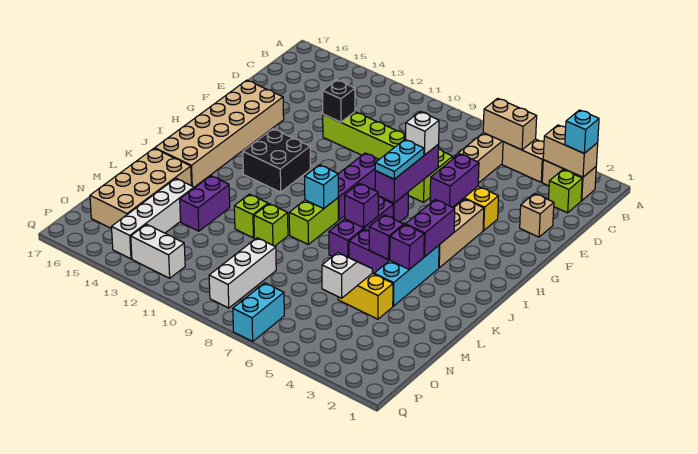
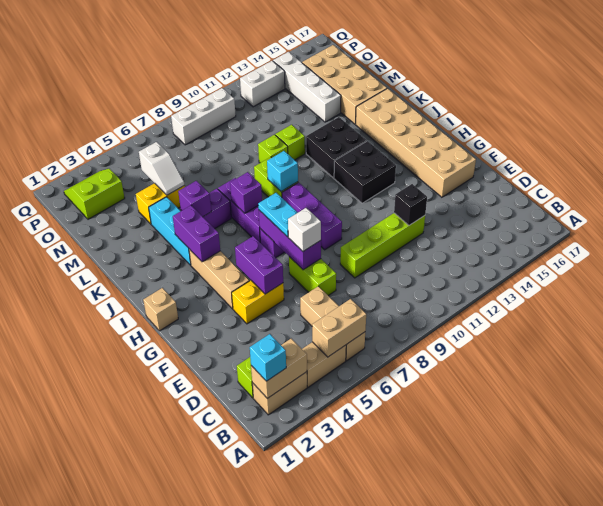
tan brick E2 level 1 -> tan brick H1 level 1
none -> black brick J12:K13 level 1
purple brick K4 level 2 -> none
purple brick L13:M13 level 1 -> none
white brick N9:P9 level 1 -> white brick P8:P10 level 1
none -> lime slope O2:P3 level 1 top O
cyan brick P7:Q7 level 1 -> none

